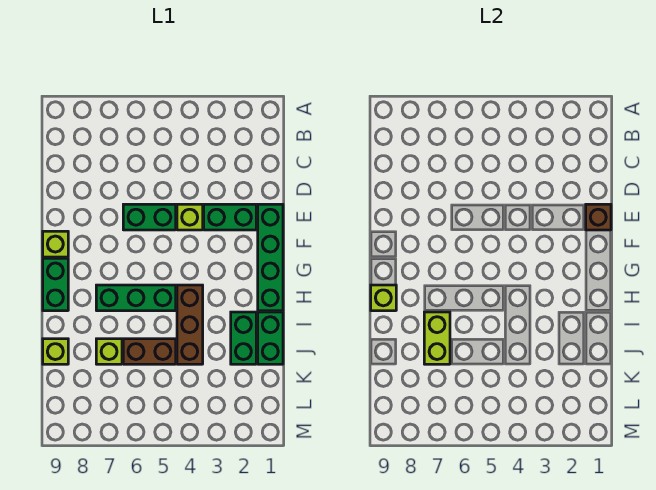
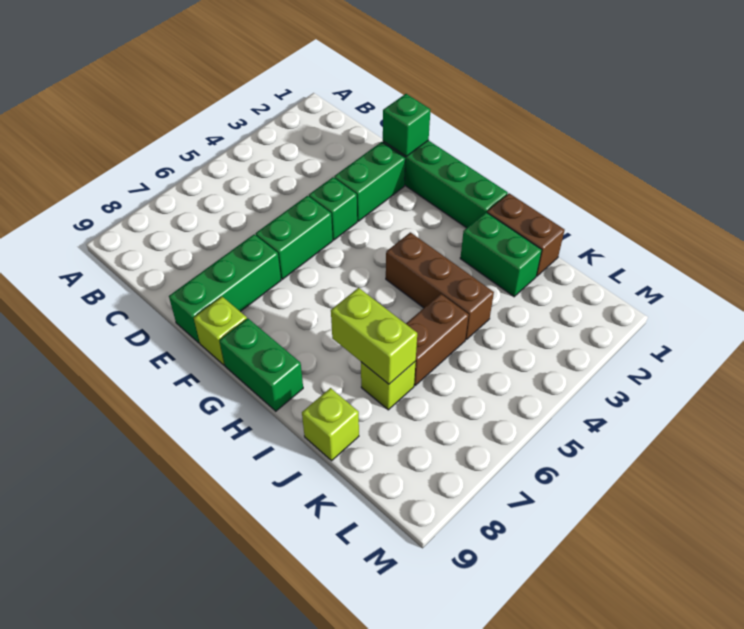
brown brick E1 level 2 -> green brick E1 level 2
lime brick E4 level 1 -> green brick E4 level 1
green brick H5:H7 level 1 -> green brick E7:E9 level 1
lime brick H9 level 2 -> none
green brick I1:J1 level 1 -> brown brick I1:J1 level 1

